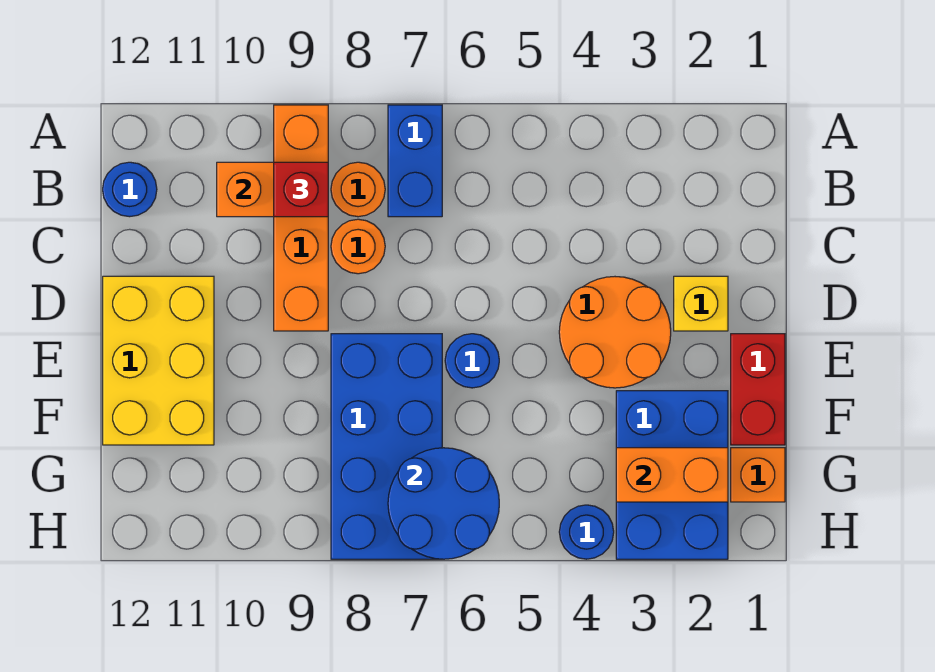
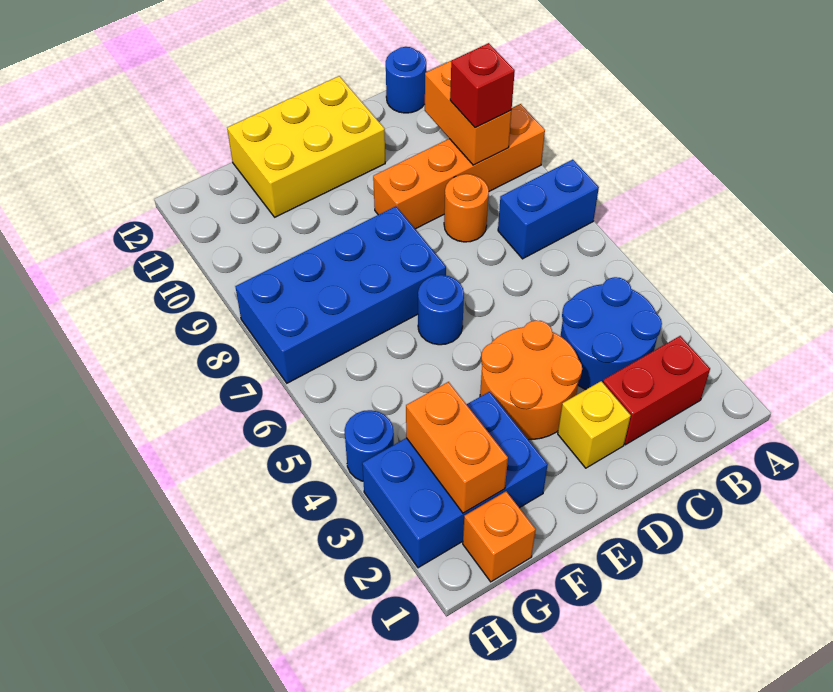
orange round brick B8 level 1 -> none
red brick E1:F1 level 1 -> red brick B2:C2 level 1
blue round brick G6:H7 level 2 -> blue round brick B3:C4 level 1

